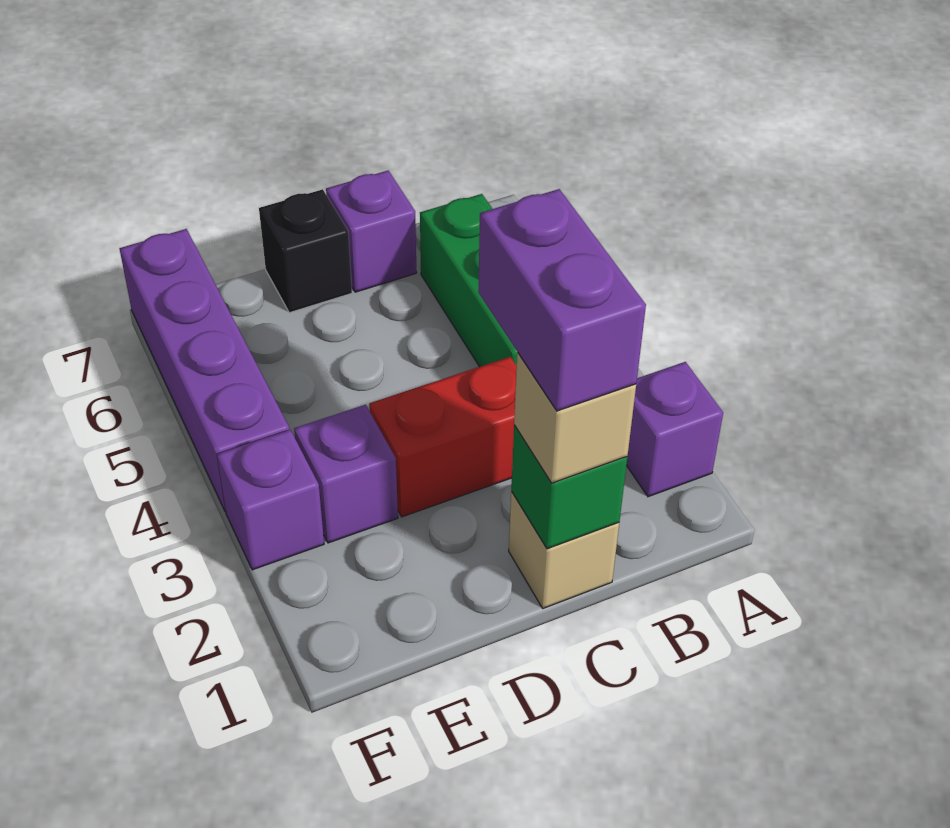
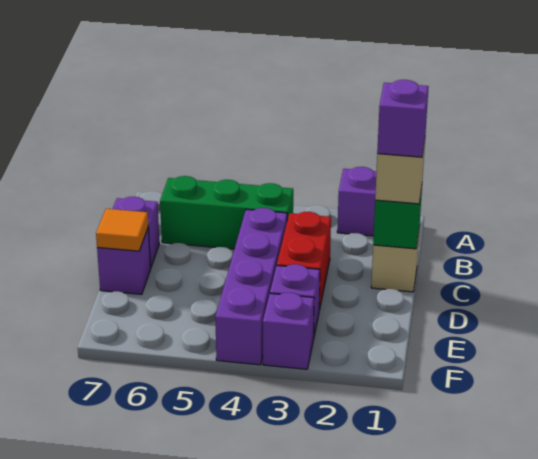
purple brick C1:C2 level 4 -> purple brick C1 level 4
black brick D7 level 1 -> purple brick D7 level 1
none -> orange tile D7 level 2
purple brick F4:F7 level 1 -> purple brick C4:F4 level 1

